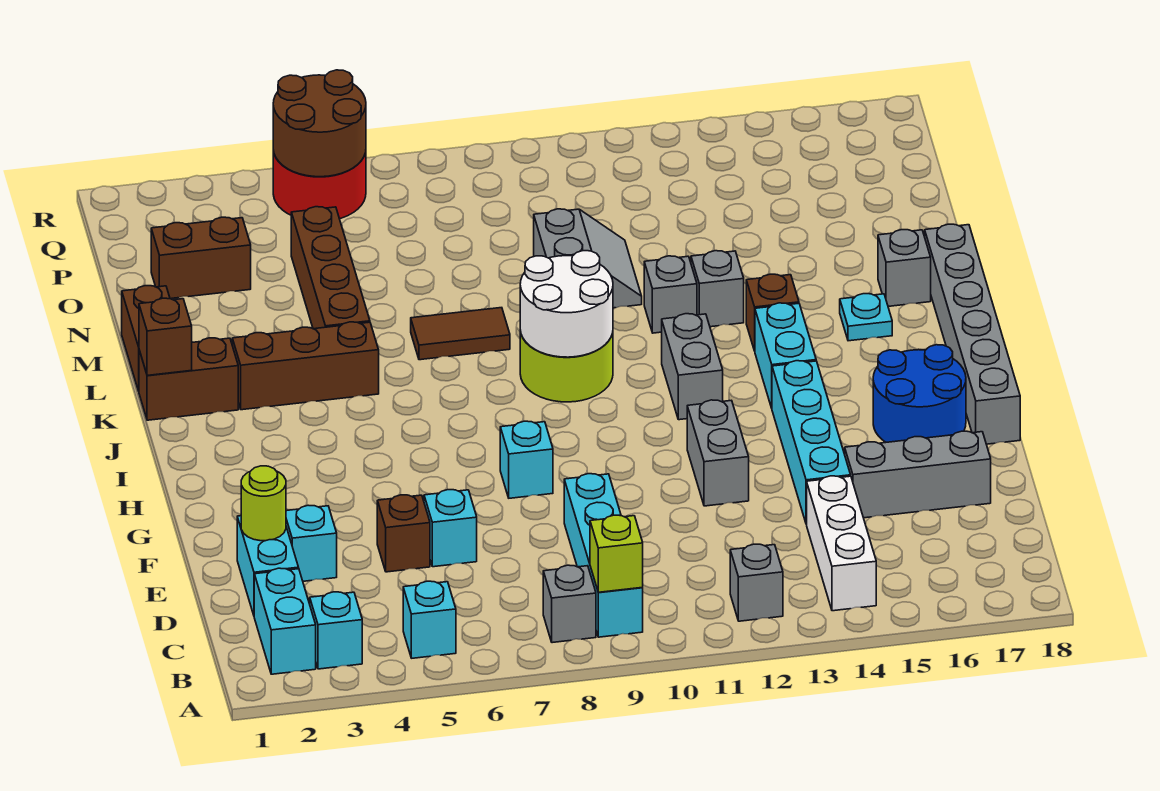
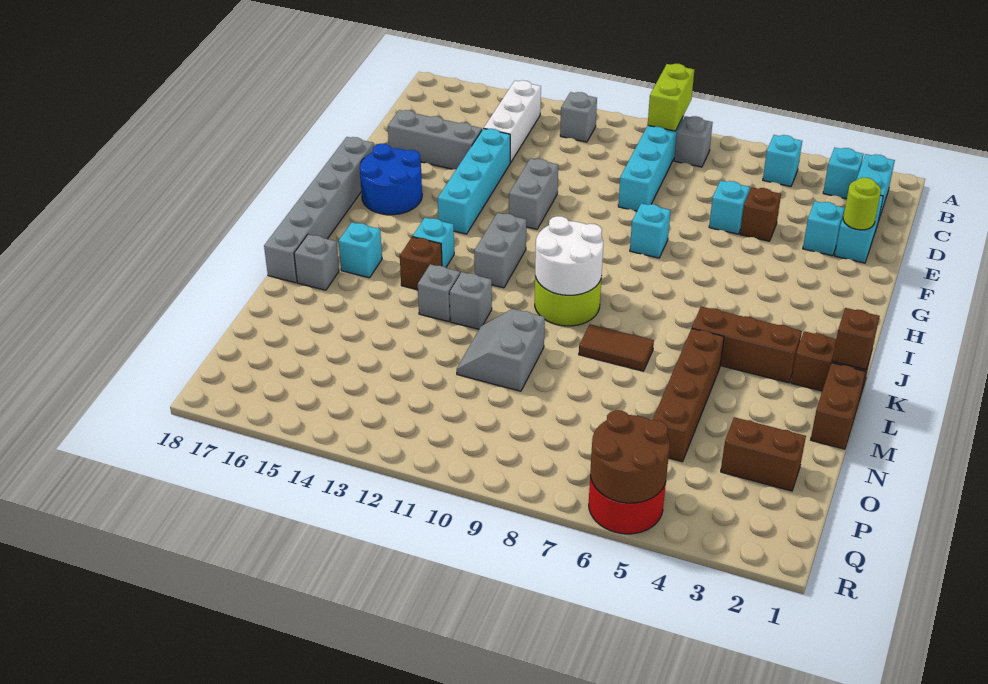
lime brick B9 level 2 -> lime brick A9:B9 level 2
cyan brick I14:J14 level 1 -> cyan brick J14 level 1
cyan plate K16 level 1 -> cyan brick K16 level 1

